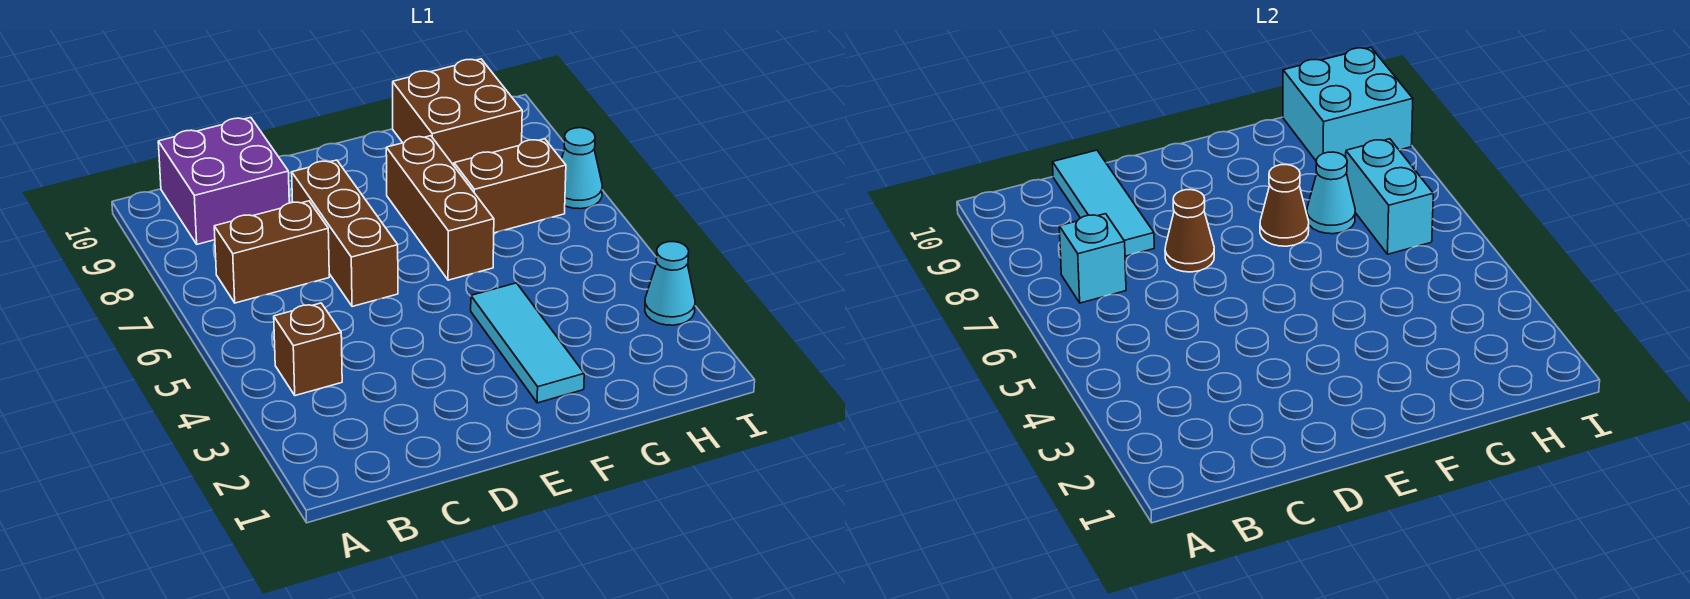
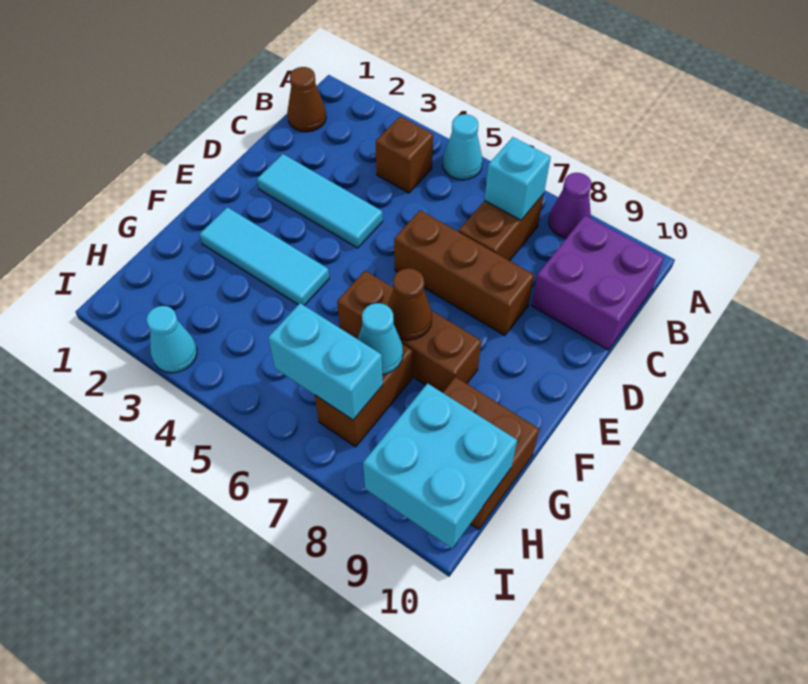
none -> purple cone A8 level 1
cyan tile C8:C10 level 2 -> cyan tile D2:D4 level 1
brown cone D7 level 2 -> brown cone B1 level 1
cyan cone I7 level 1 -> cyan cone A5 level 1

